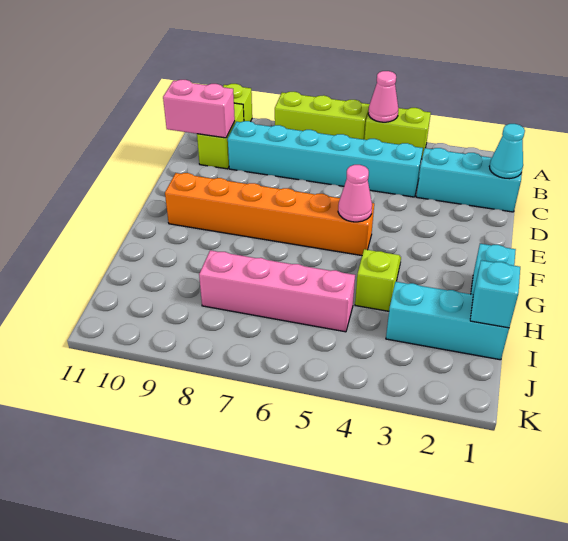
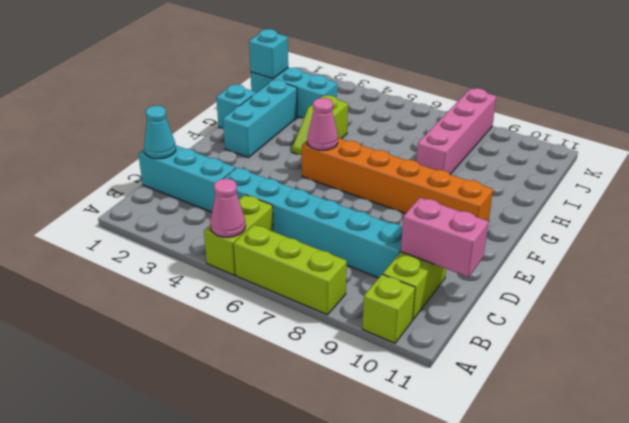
lime brick A4:A5 level 1 -> lime brick A5:B5 level 1
none -> cyan brick F2:H2 level 1
pink brick I5:I8 level 1 -> pink brick H8:K8 level 1

